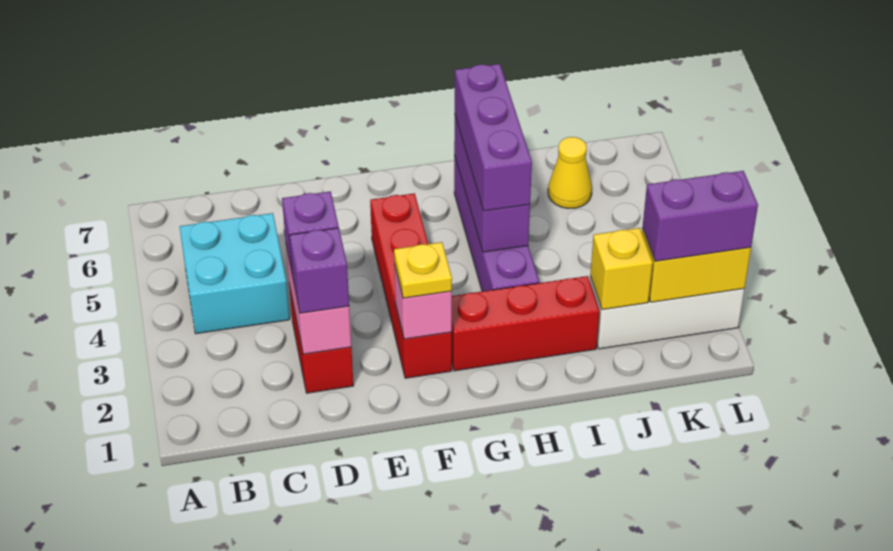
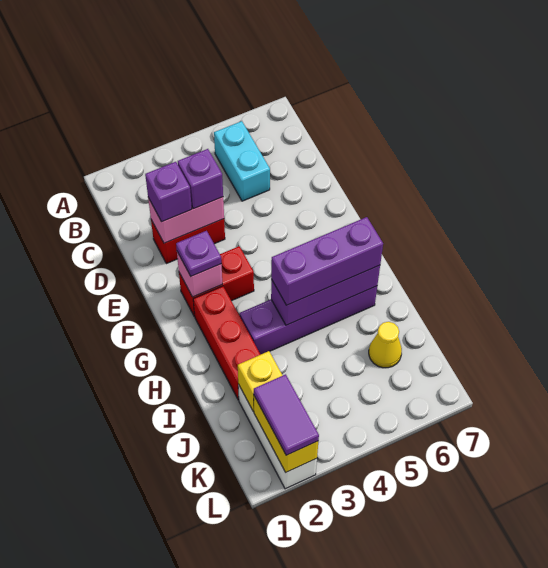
cyan brick B4:C5 level 1 -> cyan brick B5:C5 level 1
red brick F2:F5 level 1 -> red brick F2:F3 level 1
yellow plate F2 level 3 -> purple plate F2 level 3
purple brick K2:L2 level 3 -> purple tile K2:L2 level 3

